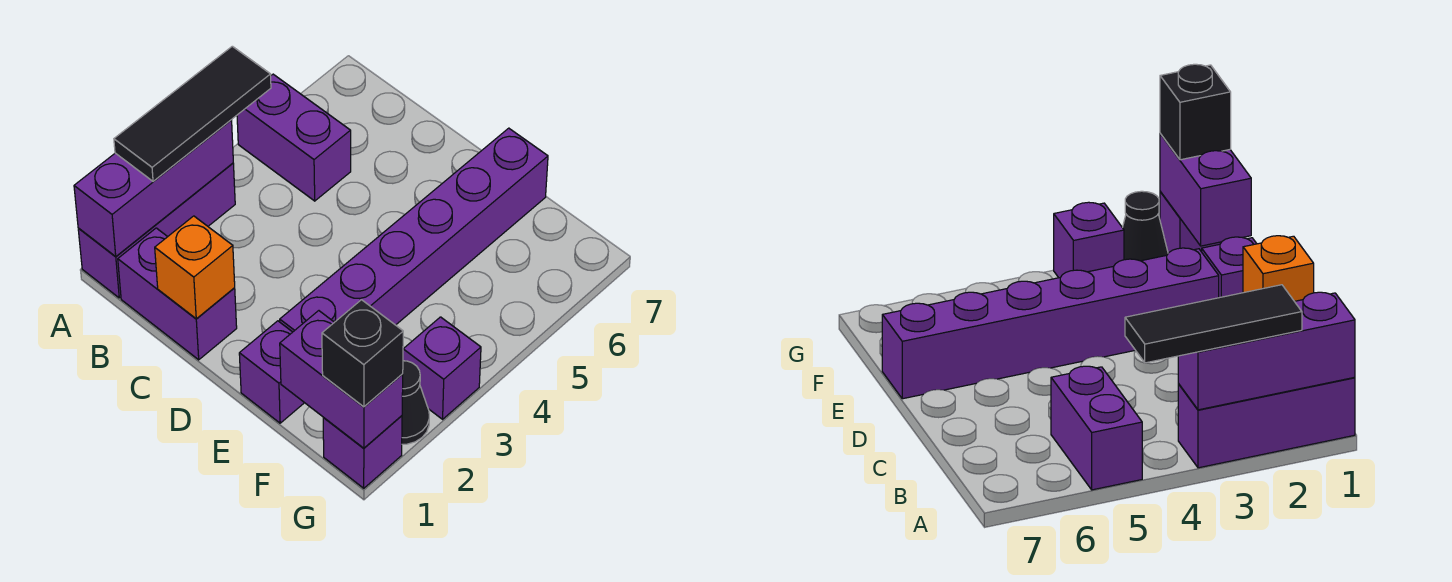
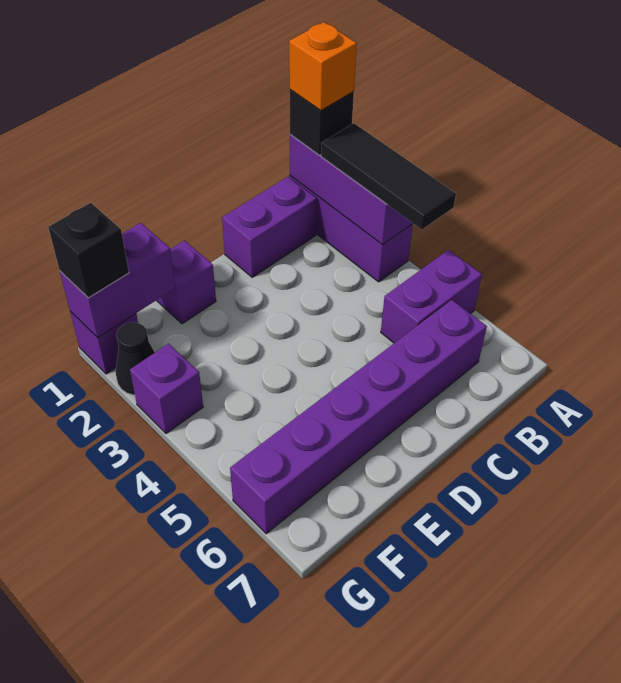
none -> black brick A1 level 3
orange brick C1 level 2 -> orange brick A1 level 4
purple brick E2:E7 level 1 -> purple brick B6:G6 level 1

